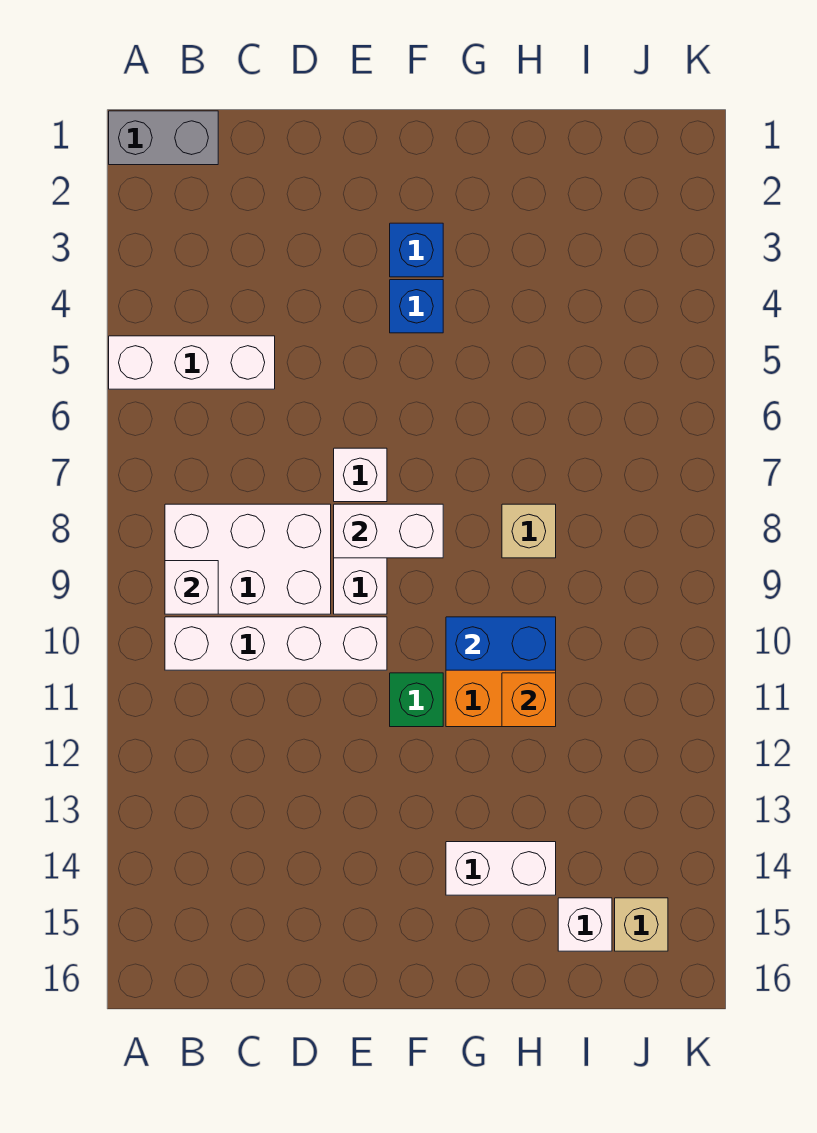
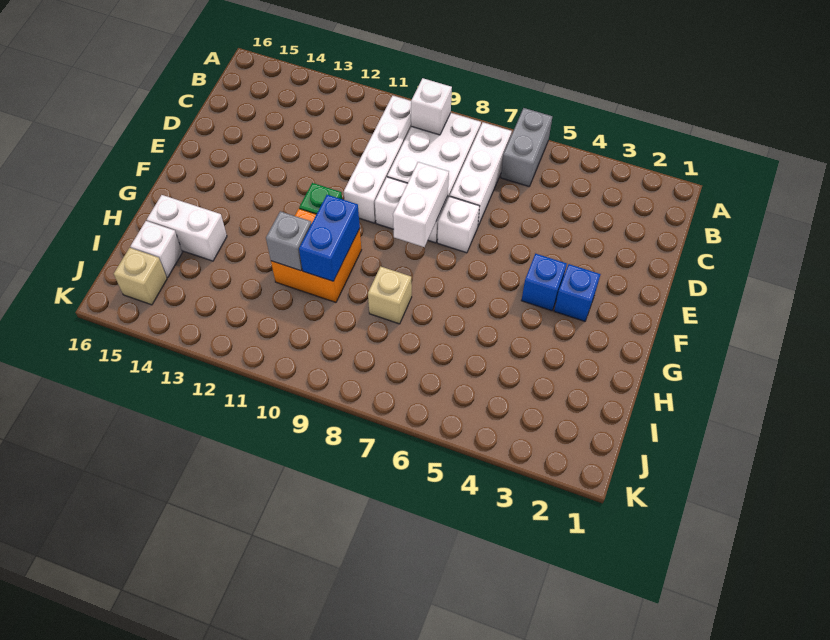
grey brick A1:B1 level 1 -> grey brick A6:B6 level 1
white brick A5:C5 level 1 -> white brick B7:D7 level 1
white brick G14:H14 level 1 -> white brick H14:H15 level 1
orange brick H11 level 2 -> grey brick H11 level 2

